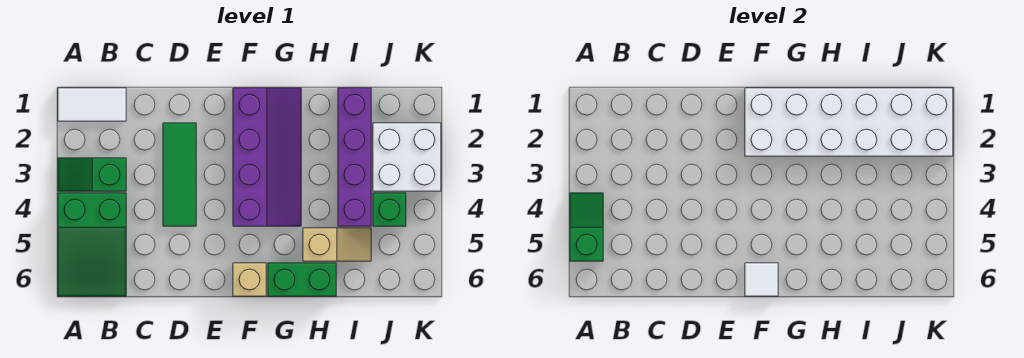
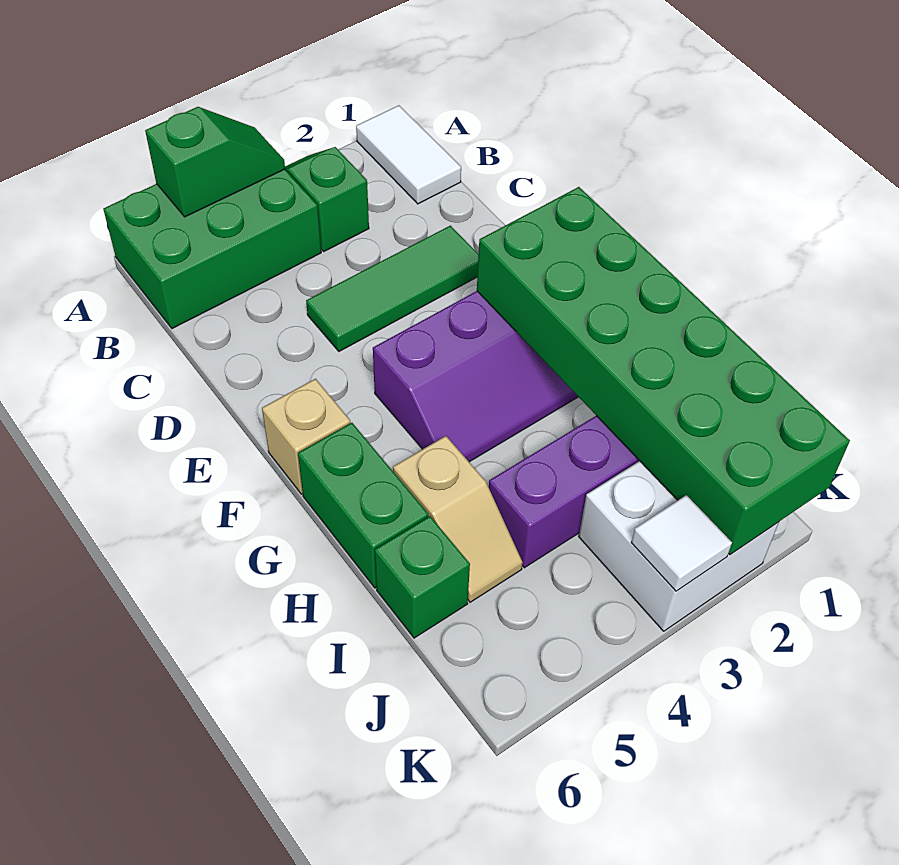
green slope A4:B6 level 1 top 4 -> green brick A4:B6 level 1
white brick F1:K2 level 2 -> green brick F1:K2 level 2
white tile F6 level 2 -> white tile K3 level 2
green brick J4 level 1 -> green brick I6 level 1

